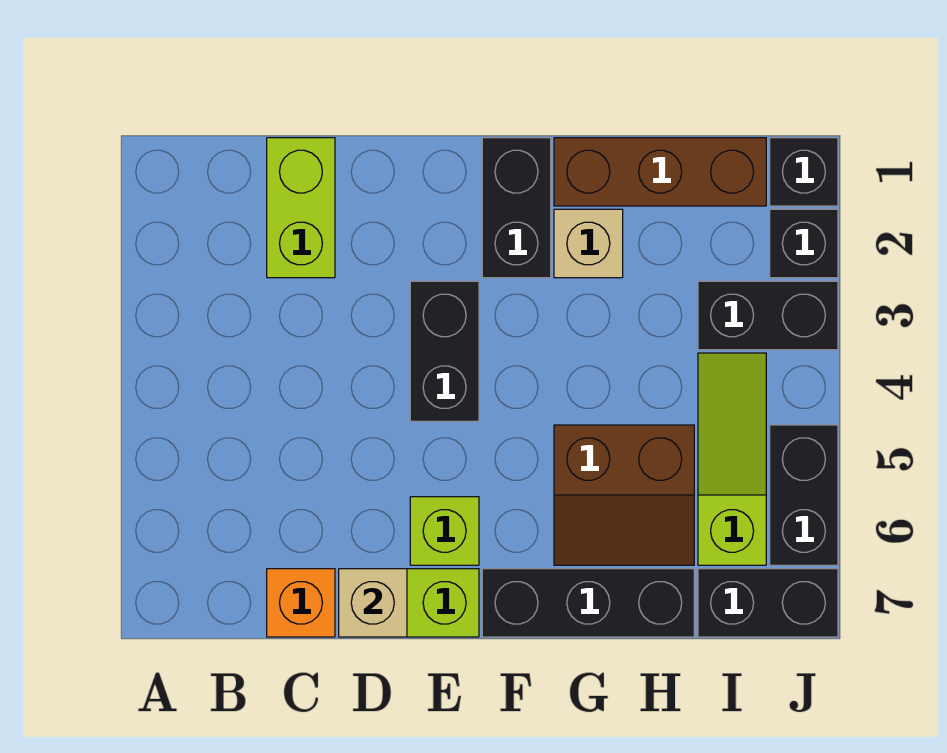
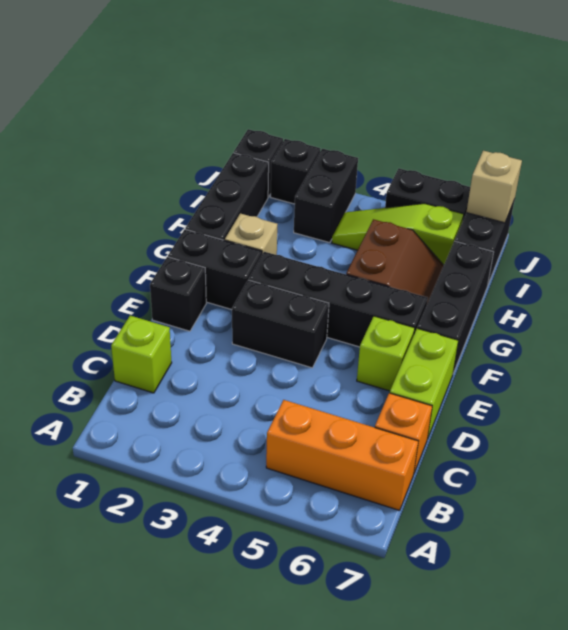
none -> orange brick B5:B7 level 1
lime brick C1:C2 level 1 -> lime brick C1 level 1
tan brick D7 level 2 -> tan brick J7 level 2
none -> black brick E1 level 1
none -> black brick F3:F6 level 1
brown brick G1:I1 level 1 -> black brick G1:I1 level 1

